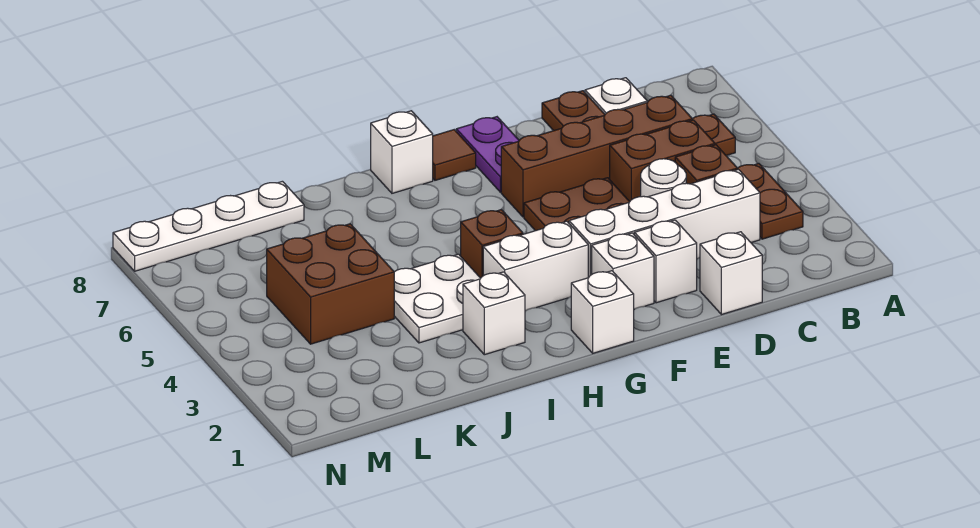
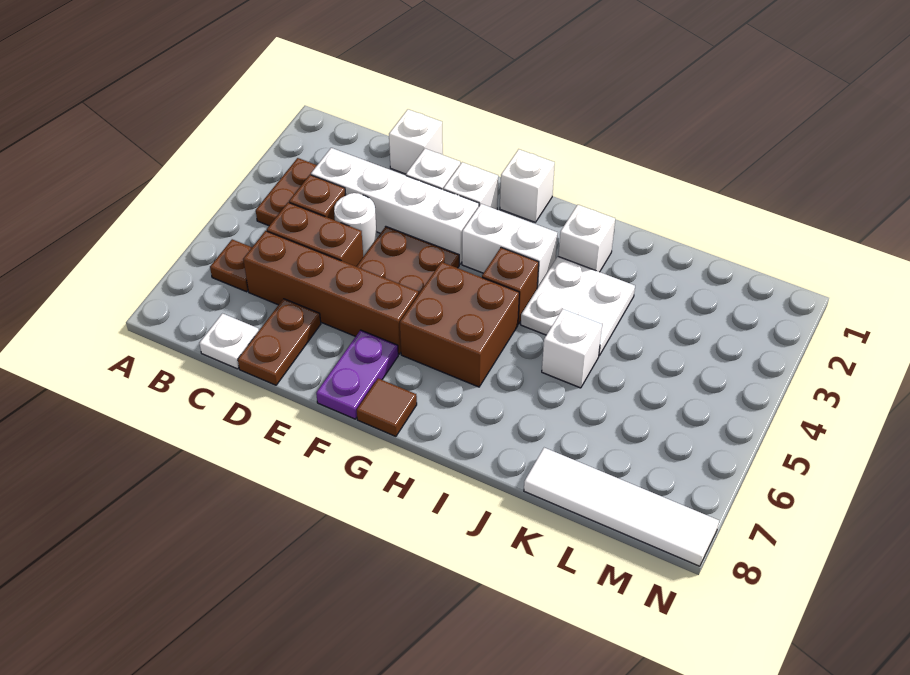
white brick H8 level 1 -> white brick J5 level 1
brown brick K4:L5 level 1 -> brown brick G5:H6 level 1
white plate K8:N8 level 1 -> white tile K8:N8 level 1

